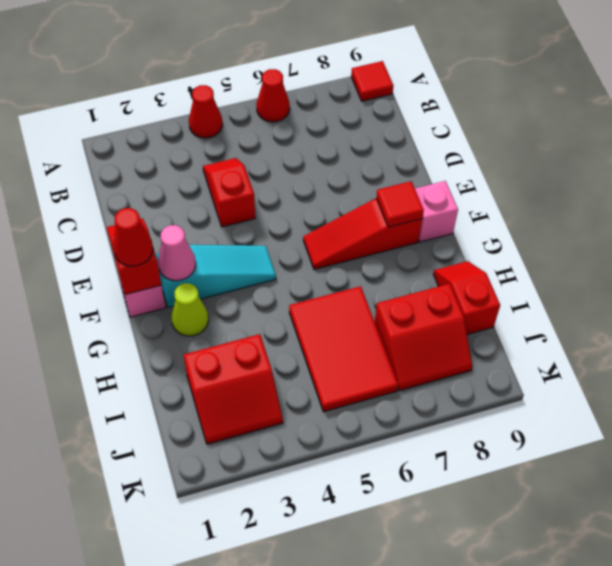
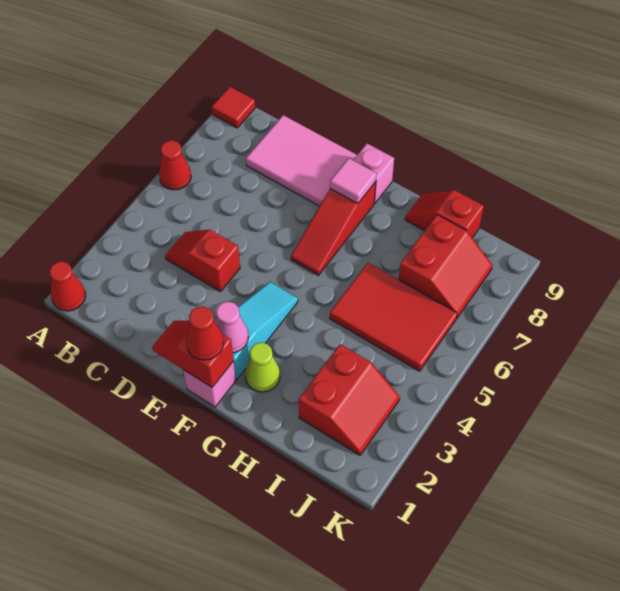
red cone A4 level 1 -> red cone A1 level 1
none -> pink tile C8:E9 level 1
red tile F8 level 2 -> pink tile F8 level 2

